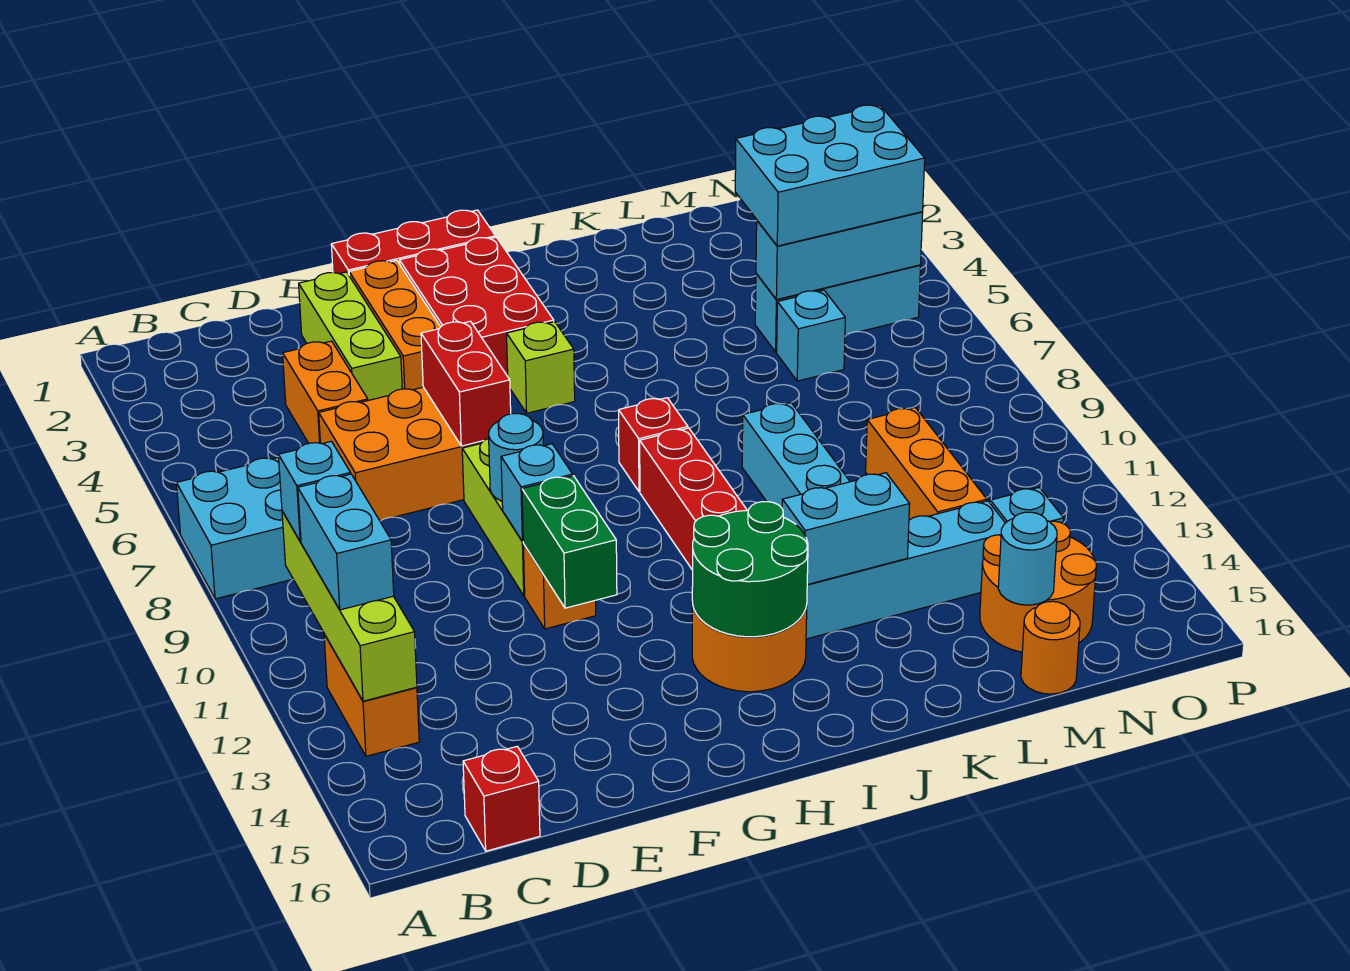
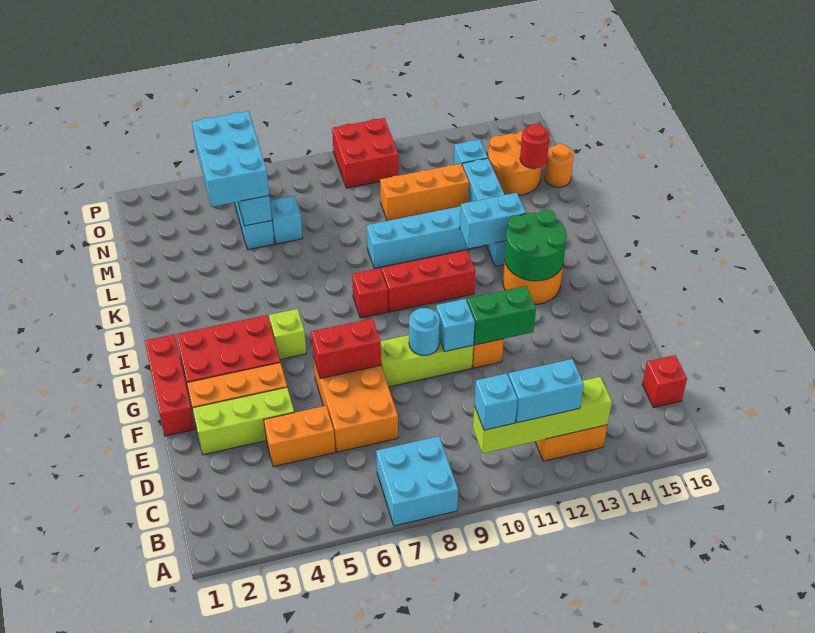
cyan brick J13:K13 level 2 -> cyan brick J12:J13 level 2
cyan round brick M15 level 2 -> red round brick M15 level 2
none -> red brick O9:P10 level 1

